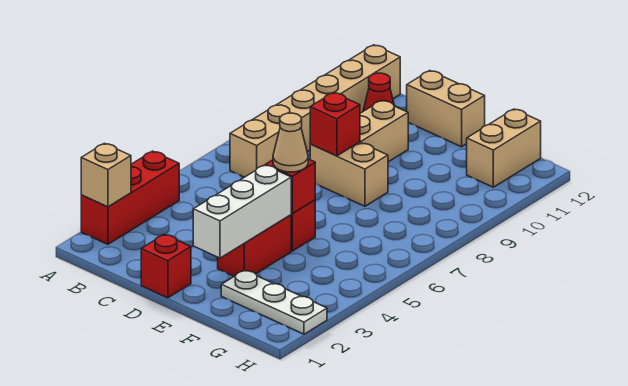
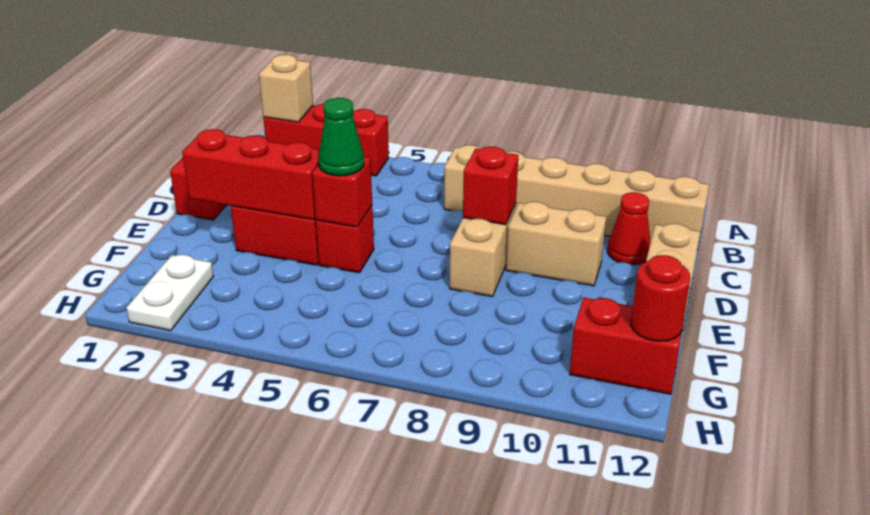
white brick E2:E4 level 2 -> red brick E2:E4 level 2
tan cone E5 level 3 -> green cone E5 level 3
white plate F2:H2 level 1 -> white plate G2:H2 level 1
tan brick G11:G12 level 1 -> red brick G11:G12 level 1
none -> red round brick G12 level 2

